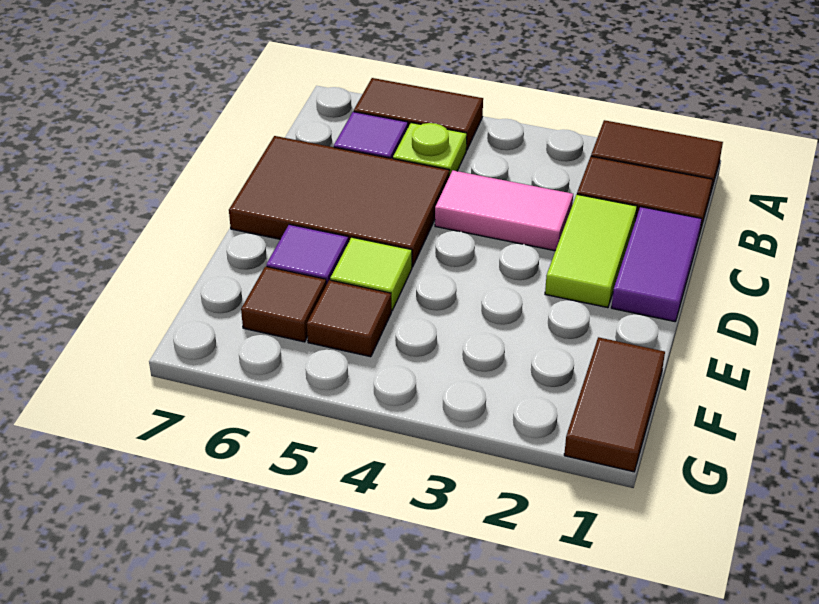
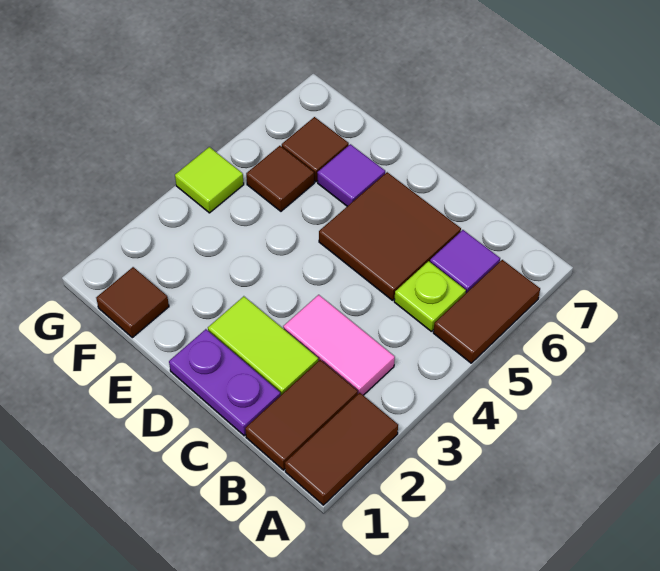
purple tile C1:D1 level 1 -> purple plate C1:D1 level 1
pink tile C3:C4 level 1 -> pink tile B3:C3 level 1
brown tile C5:D7 level 1 -> brown tile C5:D6 level 1
lime tile E5 level 1 -> lime tile G4 level 1
brown tile F1:G1 level 1 -> brown tile F1 level 1

